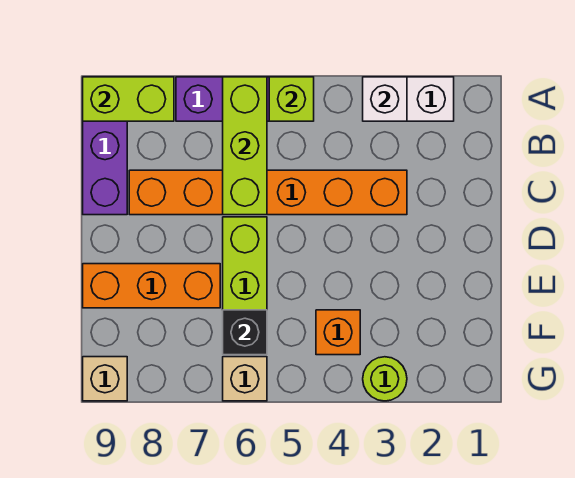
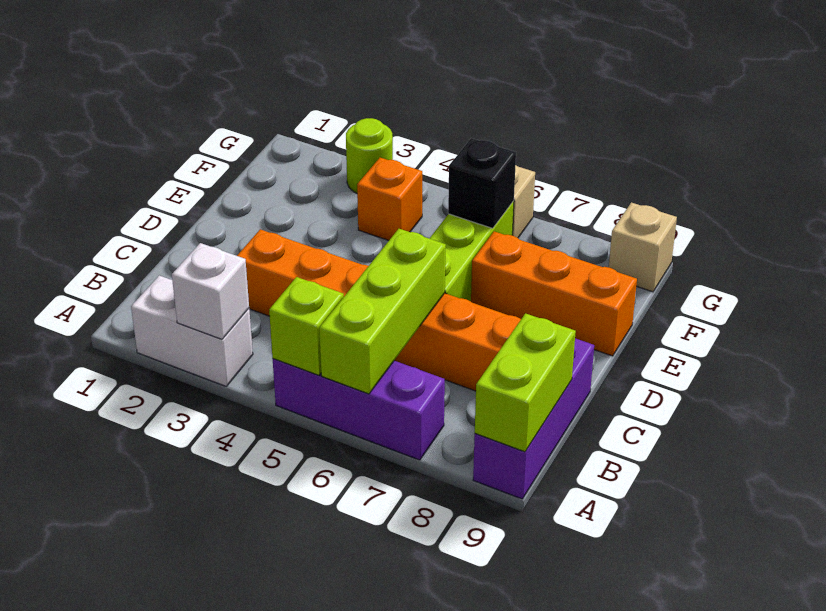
lime brick A8:A9 level 2 -> lime brick A9:B9 level 2

